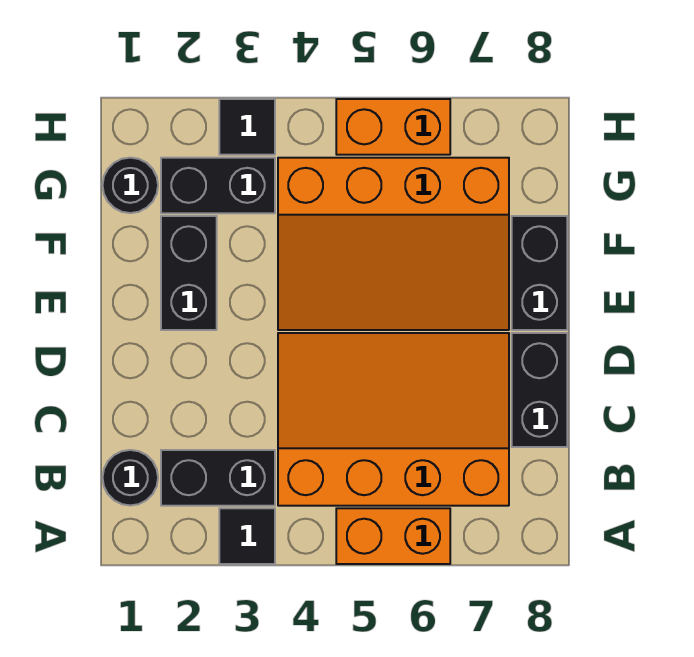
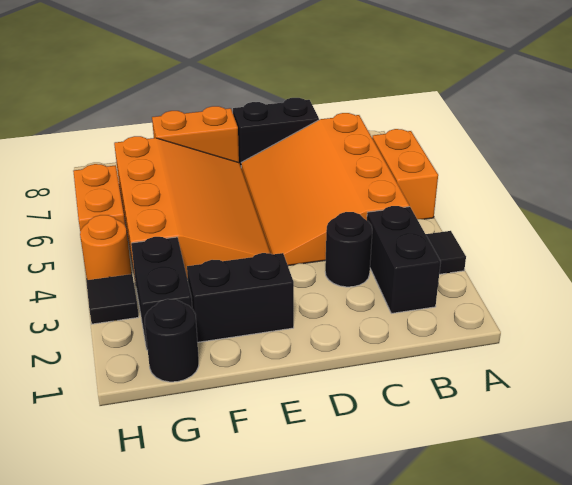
black round brick B1 level 1 -> black round brick C3 level 1
black brick E8:F8 level 1 -> orange brick E8:F8 level 1
none -> orange round brick H4 level 1

